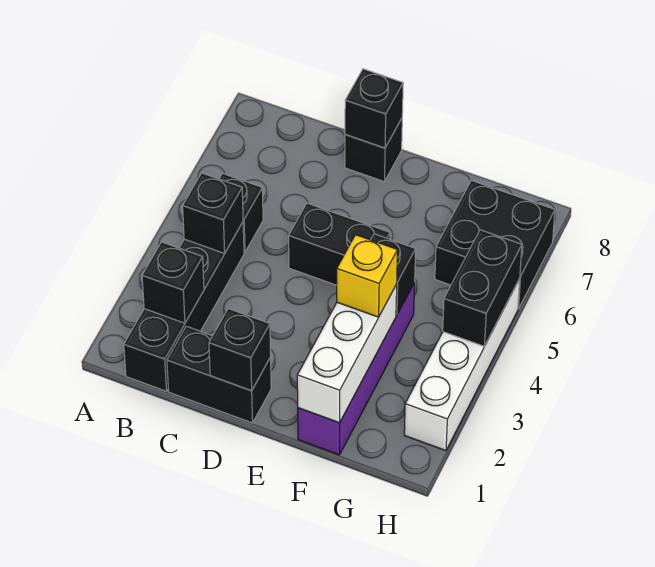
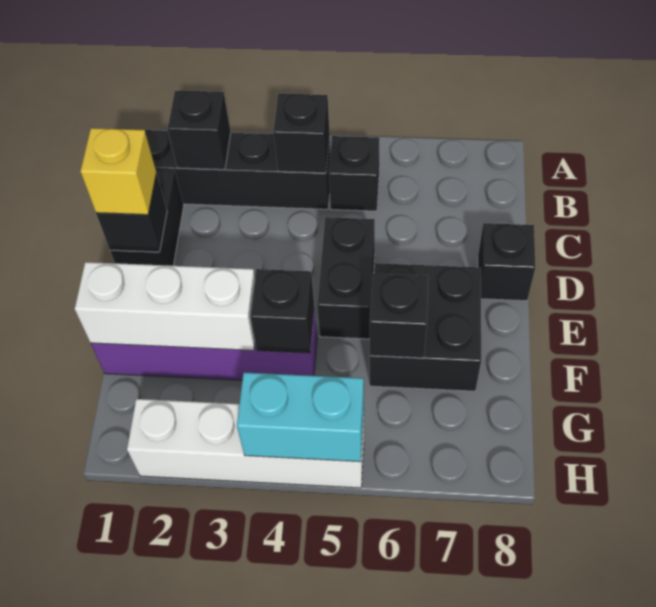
black brick D8 level 2 -> black brick F6 level 2
yellow brick F3 level 3 -> yellow brick D1 level 3
black brick G6:H7 level 1 -> black brick E6:F7 level 1
black brick H4:H5 level 2 -> cyan brick H4:H5 level 2

